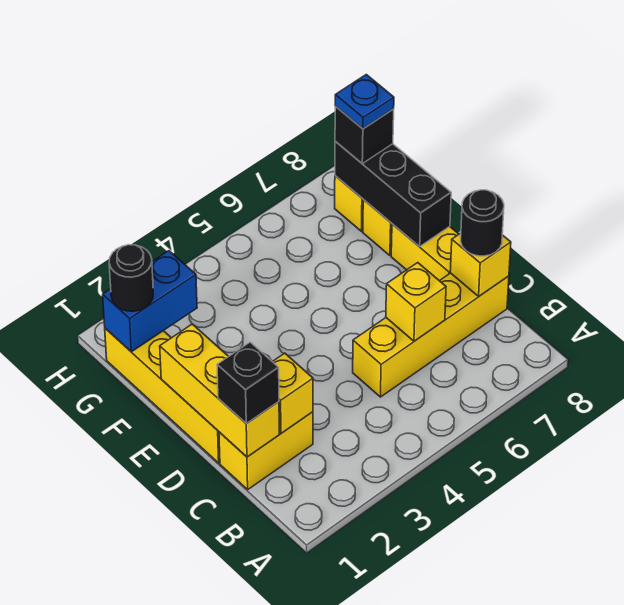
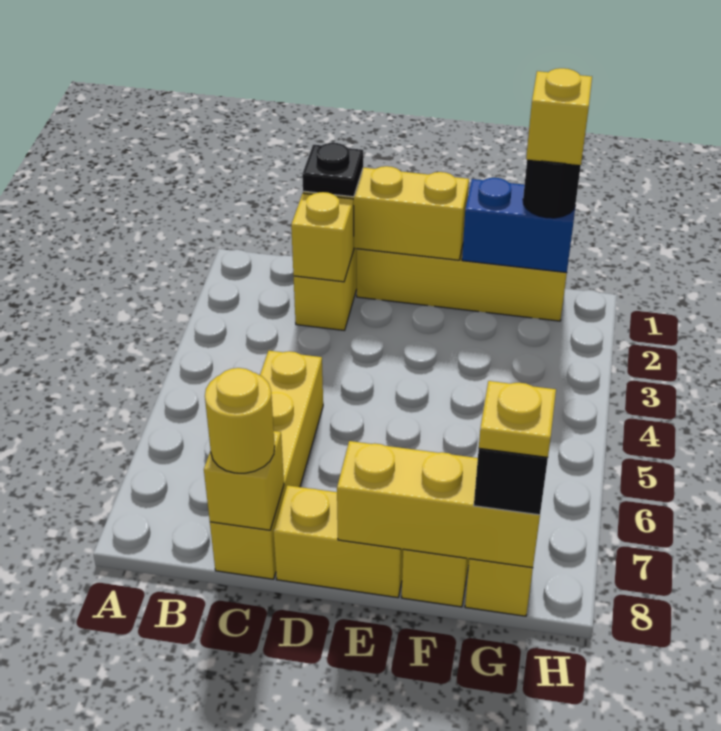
black brick C1 level 3 -> black plate C1 level 3
yellow brick C6 level 2 -> yellow brick G1 level 4
black round brick C8 level 3 -> yellow round brick C8 level 3
black brick E8:G8 level 2 -> yellow brick E8:G8 level 2
blue brick G1:G2 level 2 -> blue brick F1:G1 level 2
blue plate G8 level 4 -> yellow plate G8 level 4

